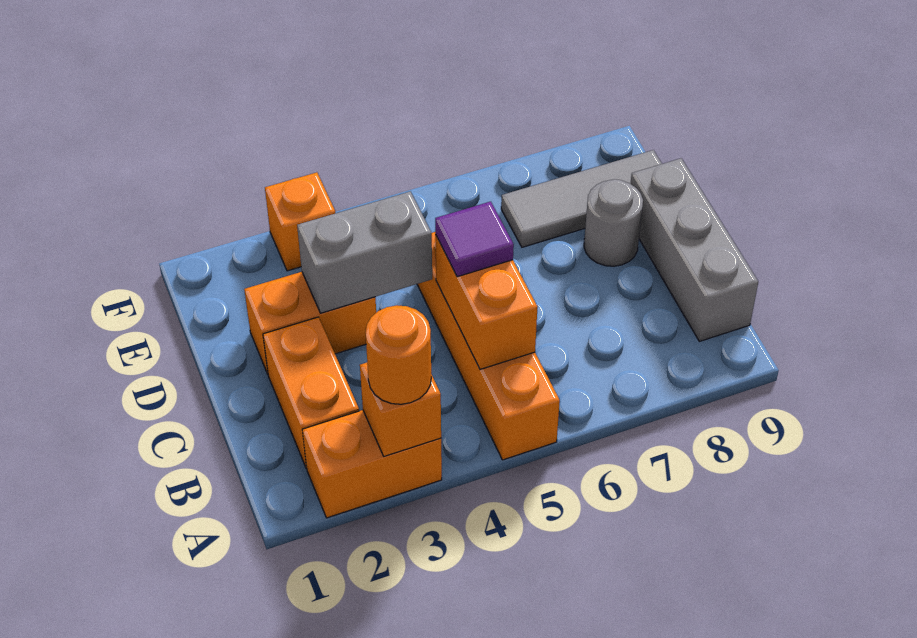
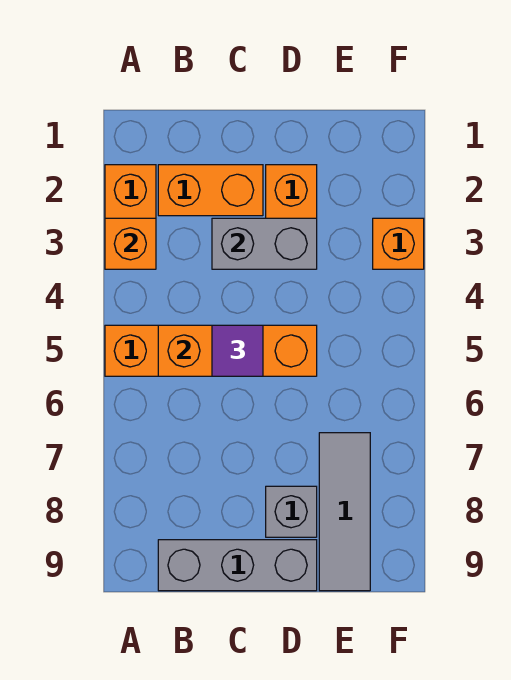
orange round brick A3 level 3 -> none
grey brick D3:D4 level 2 -> grey brick C3:D3 level 2
grey round brick D8 level 1 -> grey brick D8 level 1

